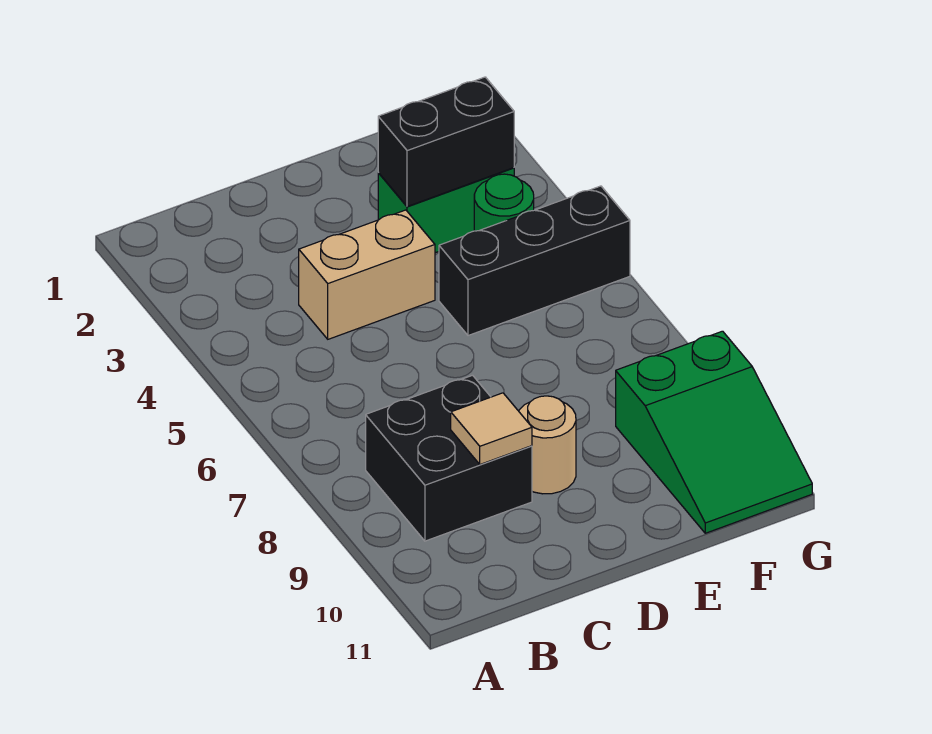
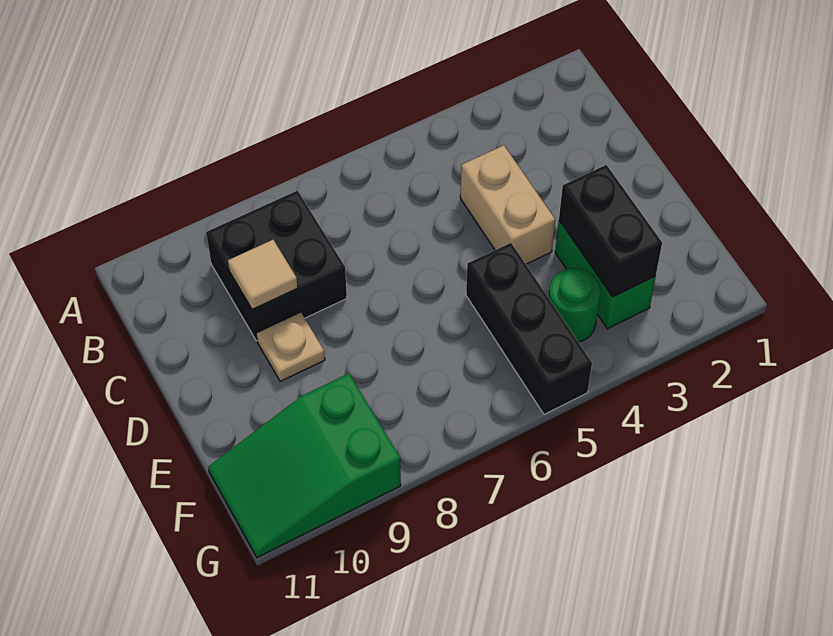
tan round brick D9 level 1 -> tan plate D9 level 1

